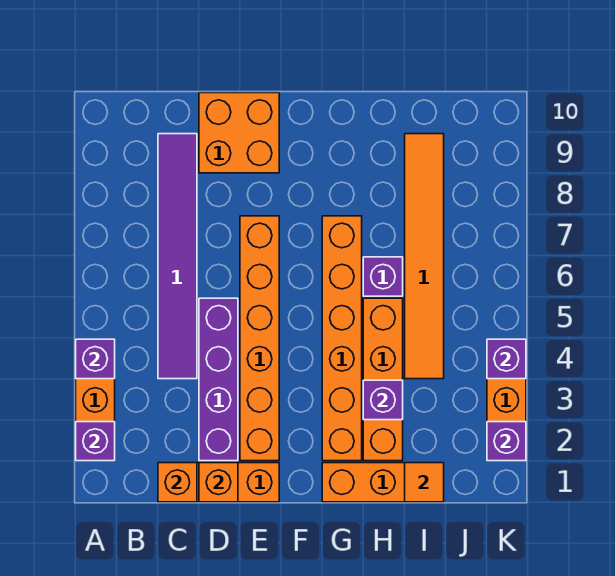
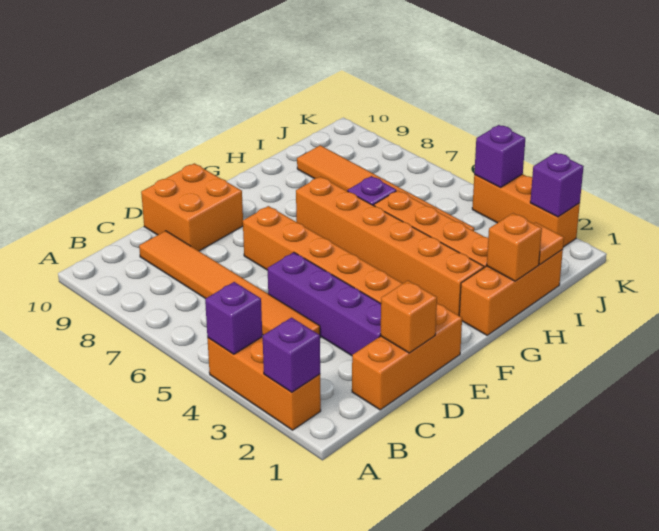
orange brick C1 level 2 -> orange brick H1 level 2
purple tile C4:C9 level 1 -> orange tile C4:C9 level 1
purple brick H3 level 2 -> none

